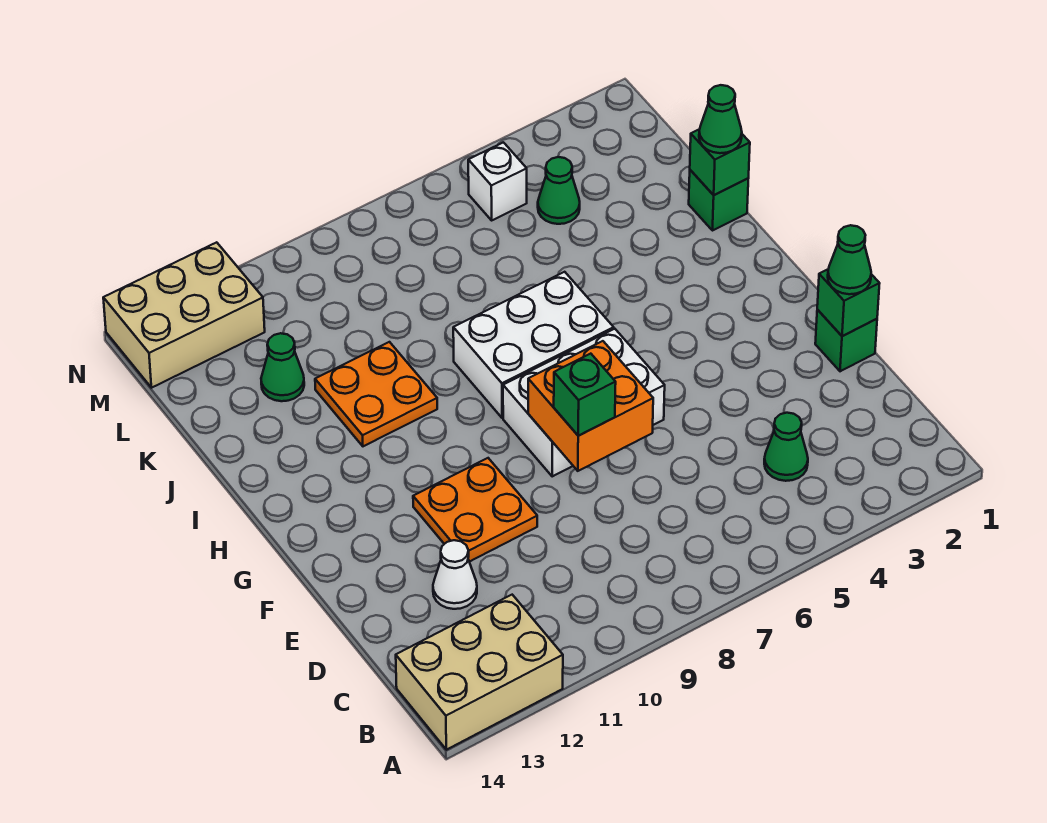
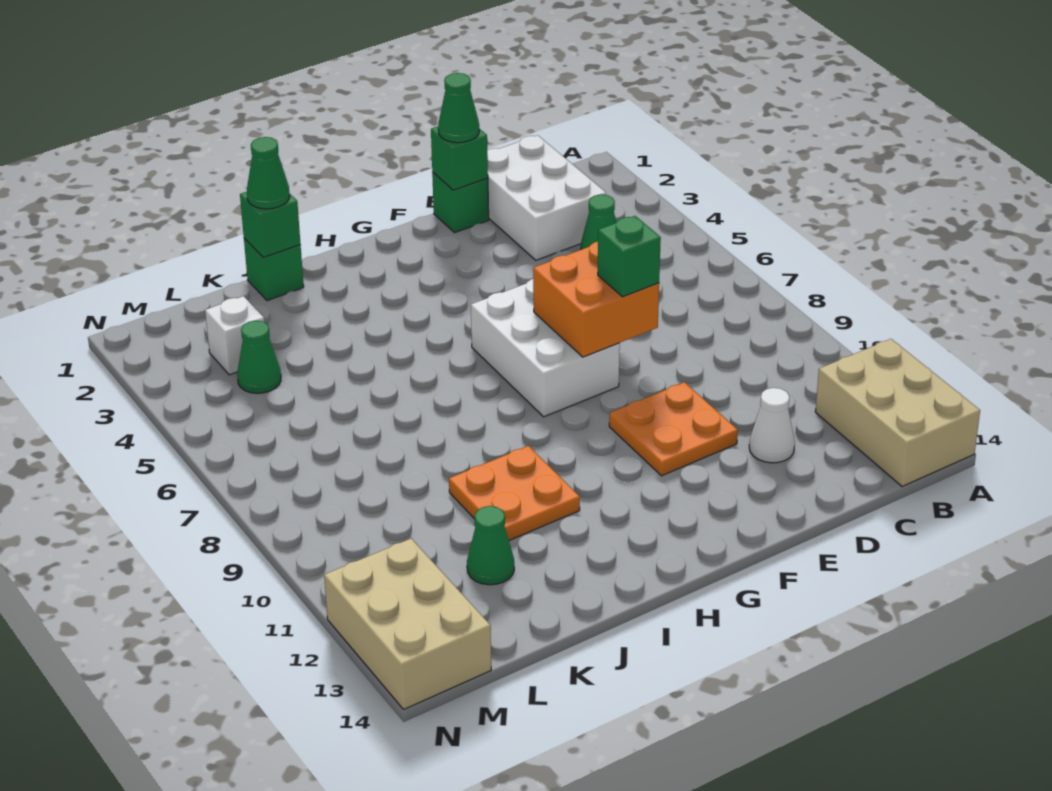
white brick H6:I8 level 1 -> white brick C1:D3 level 1
white brick M5 level 1 -> white brick L3 level 1

